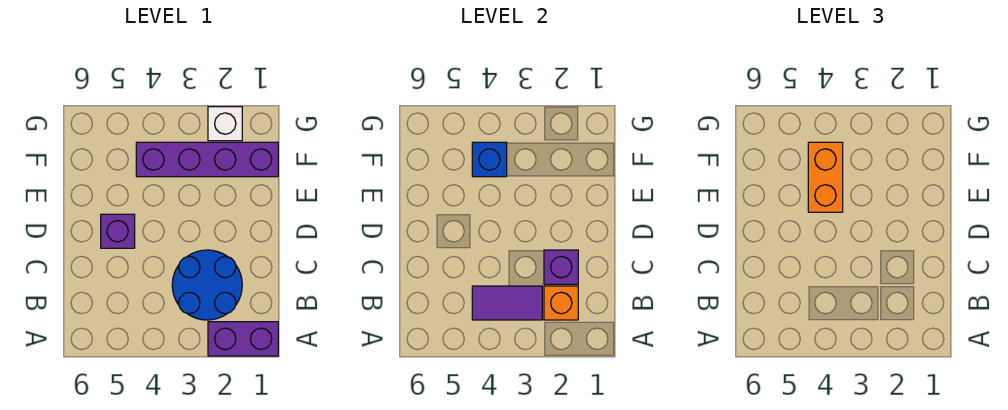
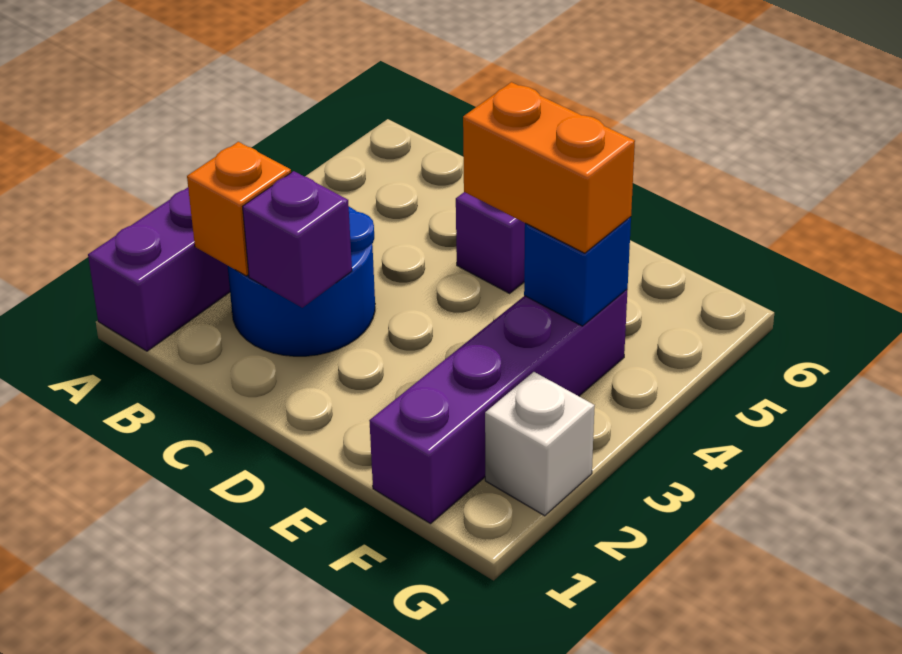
purple tile B3:B4 level 2 -> none

